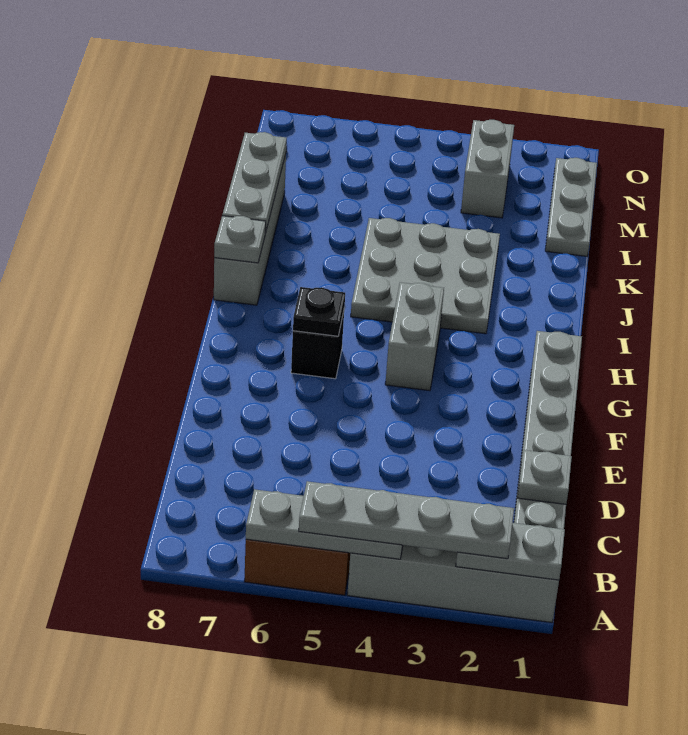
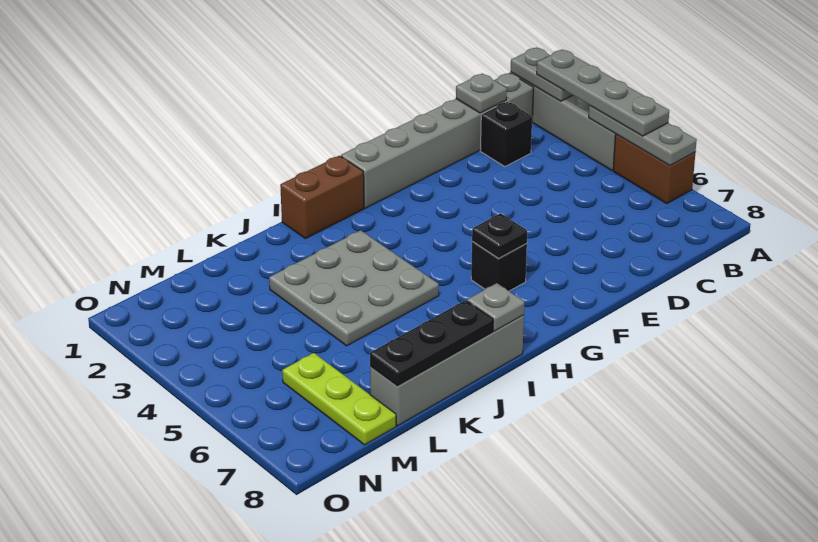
none -> black brick C2 level 1
grey brick G4:H4 level 1 -> none
none -> brown brick H1:I1 level 1
grey plate J8:L8 level 2 -> black plate J8:L8 level 2
grey plate L1:N1 level 1 -> none
grey brick M3:N3 level 1 -> none
none -> lime plate M6:M8 level 1

